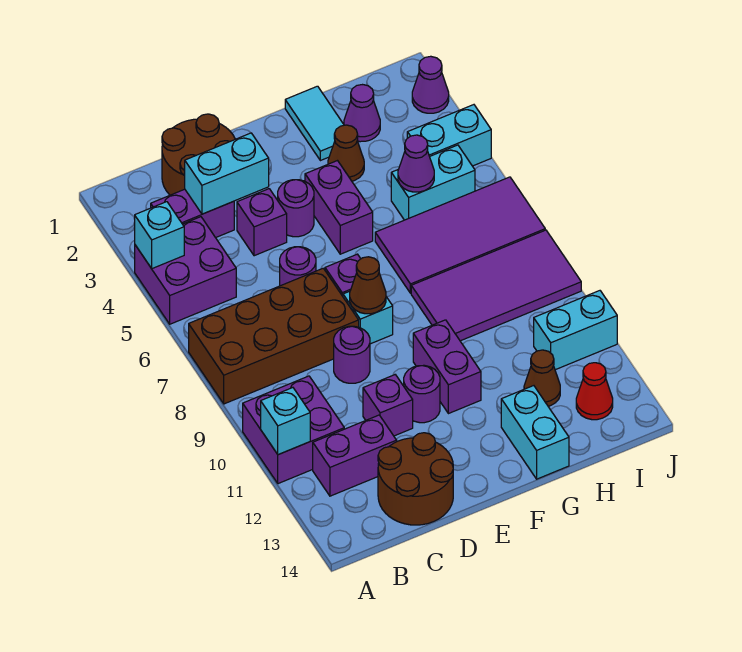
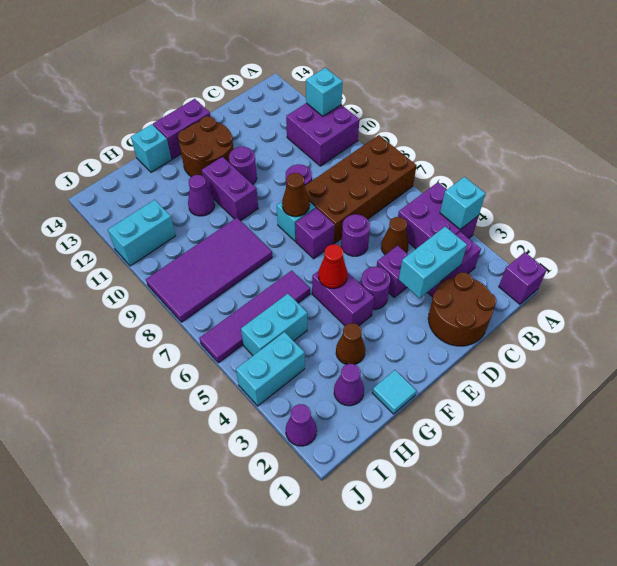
purple brick B12:C12 level 1 -> purple brick E14:F14 level 1
brown round brick C13:D14 level 1 -> brown round brick E12:F13 level 1
purple brick D11 level 1 -> purple brick A1 level 1
cyan tile G1:G2 level 1 -> cyan tile G1 level 1
purple tile G6:J7 level 1 -> purple tile G6:J6 level 1
cyan brick G13:G14 level 1 -> cyan brick G14 level 1
purple cone H5 level 2 -> purple cone G11 level 1
brown cone H12 level 1 -> brown cone C5 level 1
red cone I13 level 1 -> red cone F5 level 2

